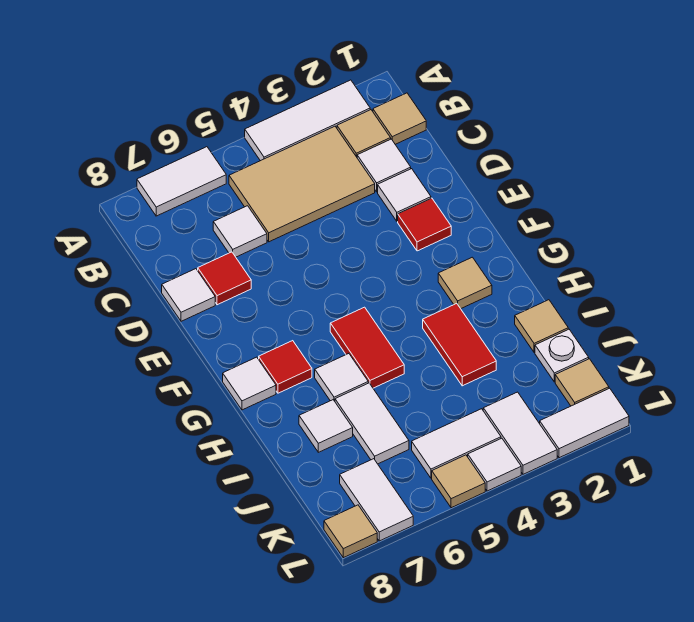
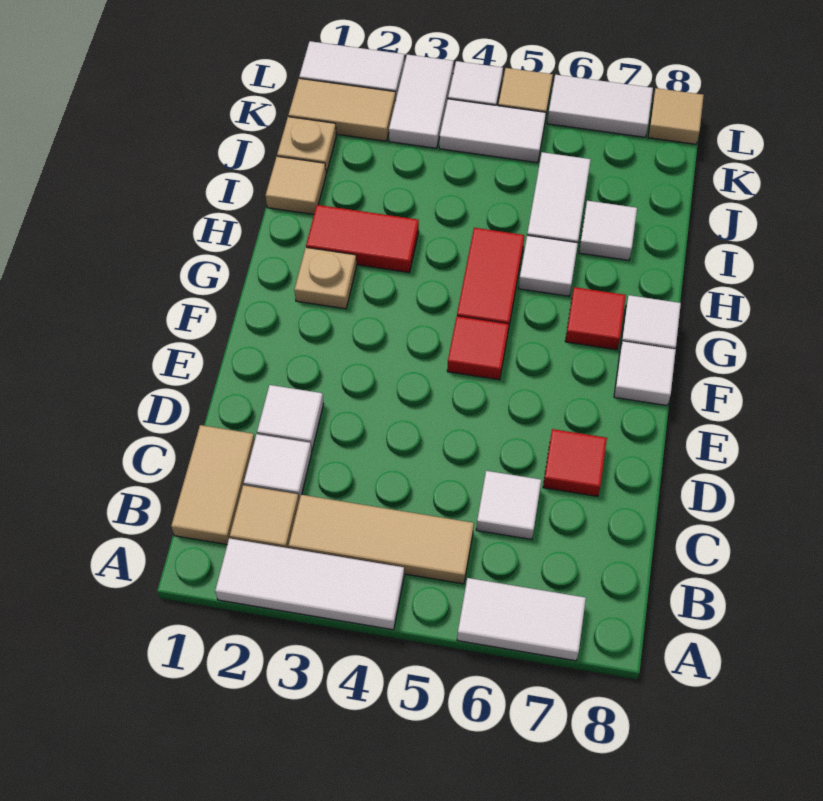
tan tile B1 level 1 -> tan tile B1:C1 level 1
tan tile B3:C5 level 1 -> tan tile B3:B5 level 1
white tile D8 level 1 -> white tile F8 level 1
red tile E2 level 1 -> red tile F5 level 1
tan tile G2 level 1 -> tan plate G2 level 1
red tile H3:I3 level 1 -> red tile H2:H3 level 1
white plate J1 level 1 -> tan plate J1 level 1
tan tile K1 level 1 -> tan tile K1:K2 level 1
white tile K7:L7 level 1 -> white tile L6:L7 level 1

